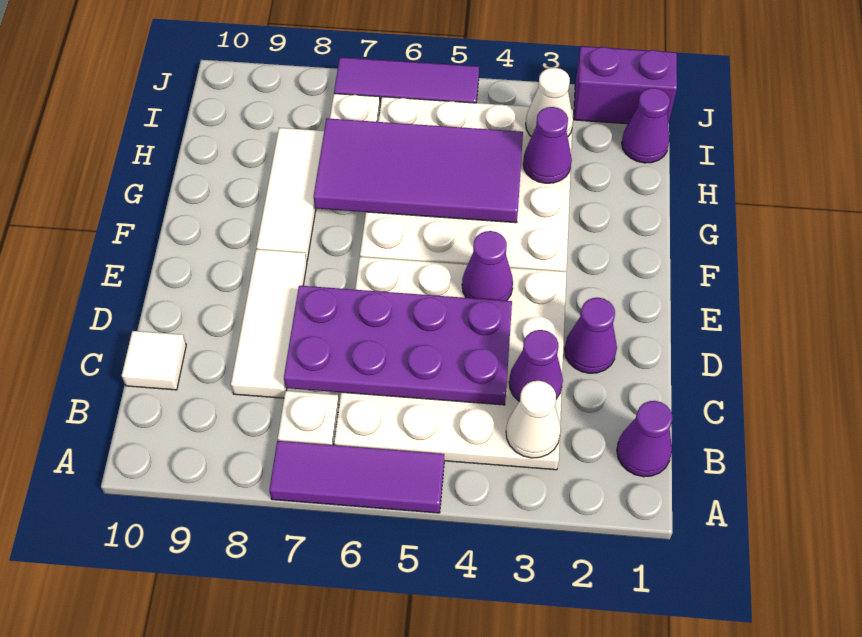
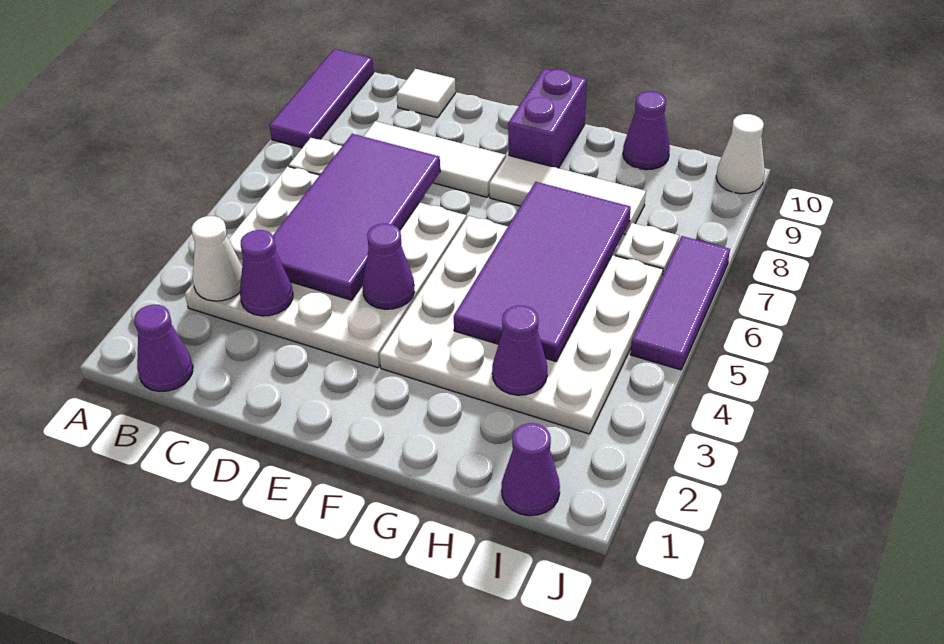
purple tile A5:A7 level 1 -> purple tile A8:A10 level 1
purple plate C4:D7 level 2 -> purple tile C4:D7 level 2
purple cone D2 level 1 -> purple cone H10 level 1
white cone I3 level 2 -> white cone J10 level 1
purple brick J1:J2 level 1 -> purple brick F9:F10 level 1

